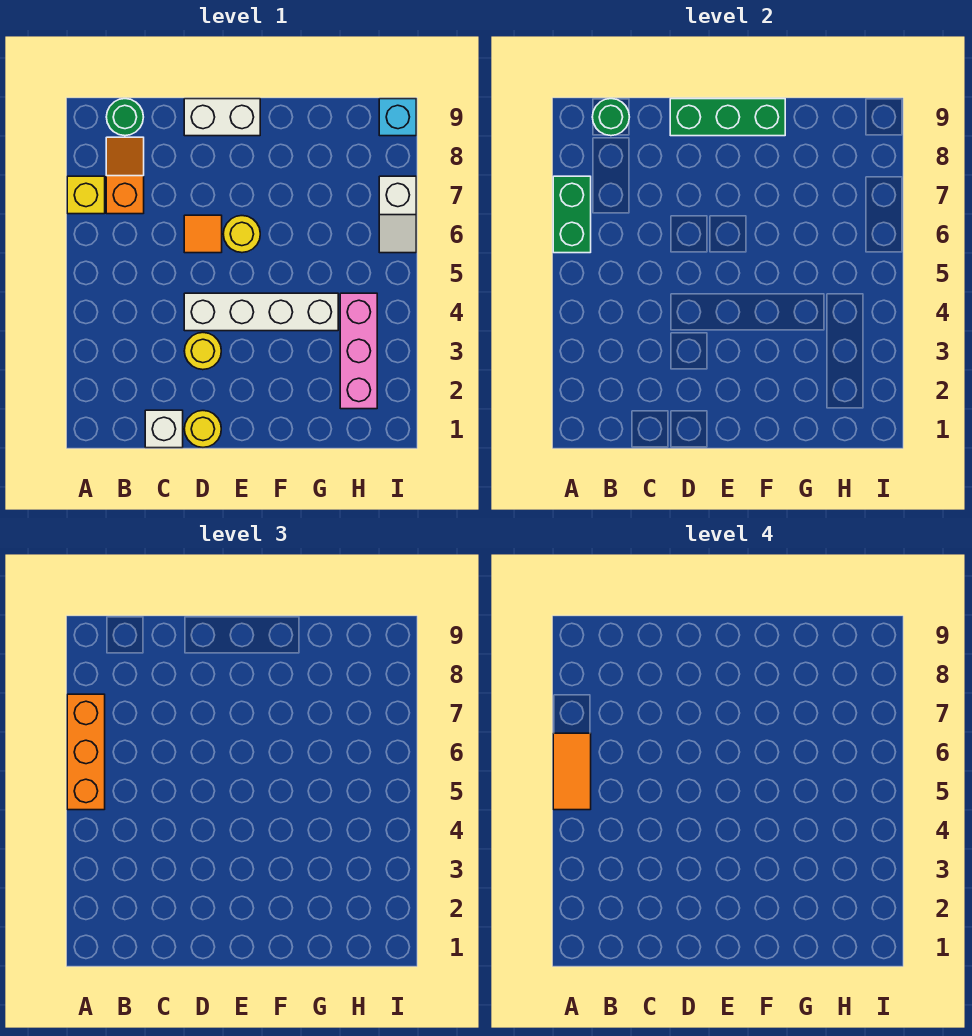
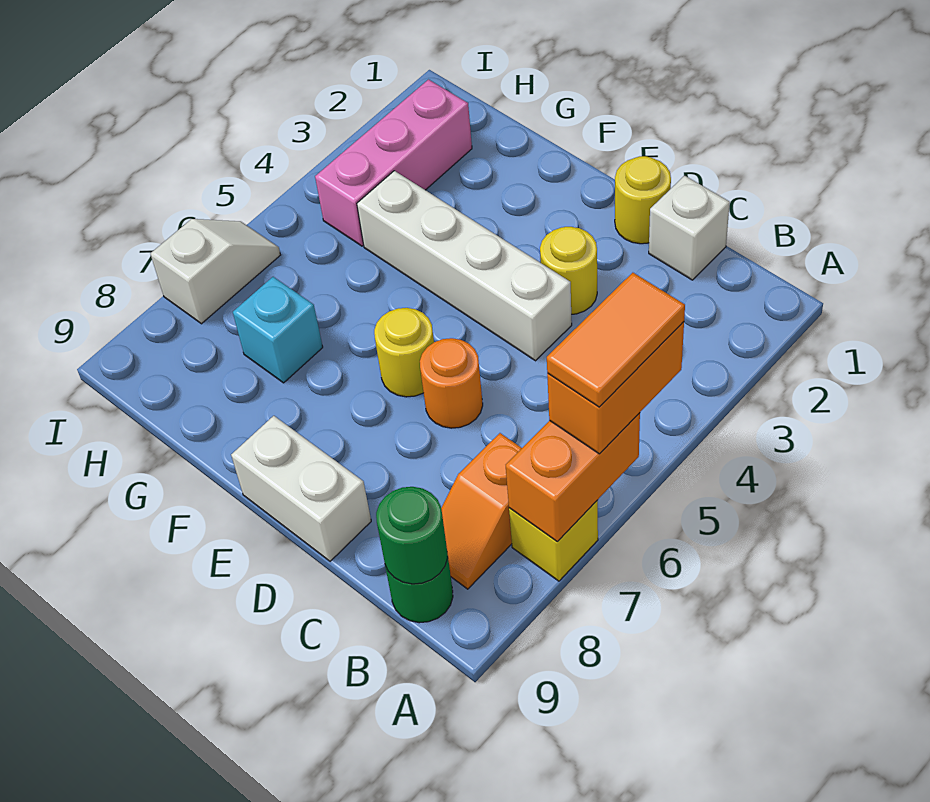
orange brick A5:A7 level 3 -> orange brick A5:A6 level 3
green brick A6:A7 level 2 -> orange brick A6:A7 level 2
orange tile D6 level 1 -> orange round brick D6 level 1
green brick D9:F9 level 2 -> none
cyan brick I9 level 1 -> cyan brick G7 level 1

